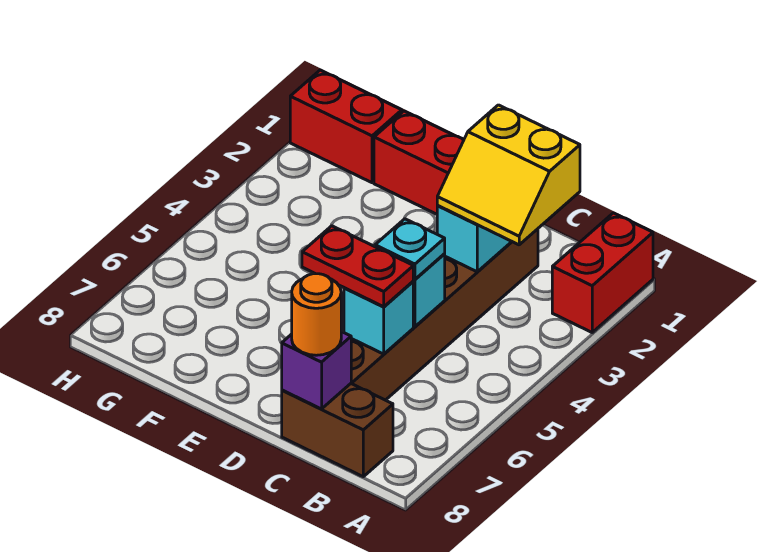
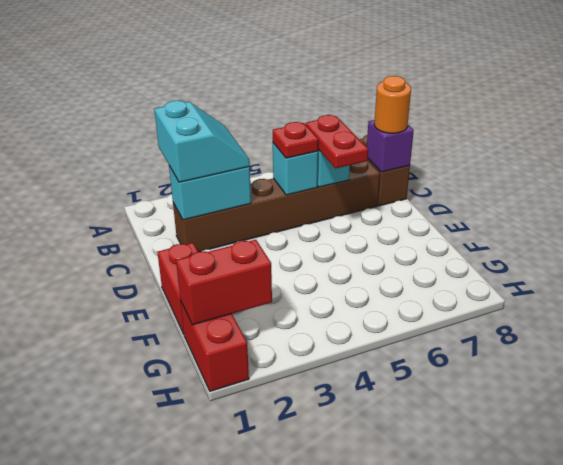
red brick A1:A2 level 1 -> red brick G1:G2 level 2
yellow slope B2:C3 level 3 top 2 -> cyan slope B2:C3 level 3 top 2
cyan plate C5 level 3 -> red plate C5 level 3

